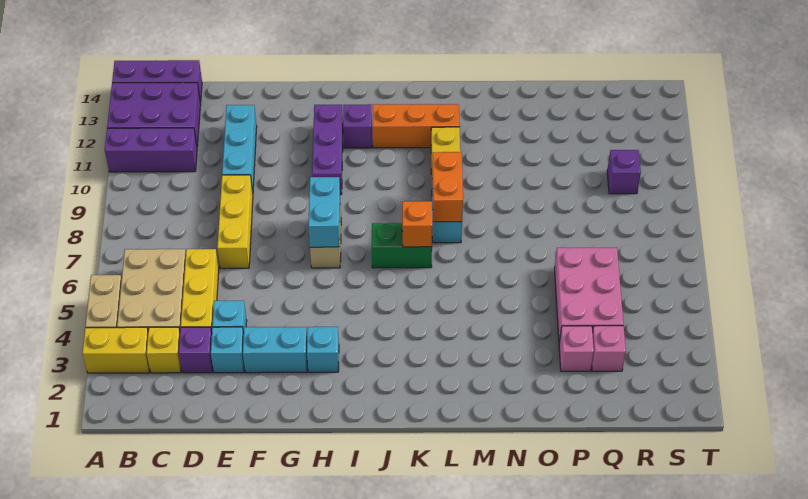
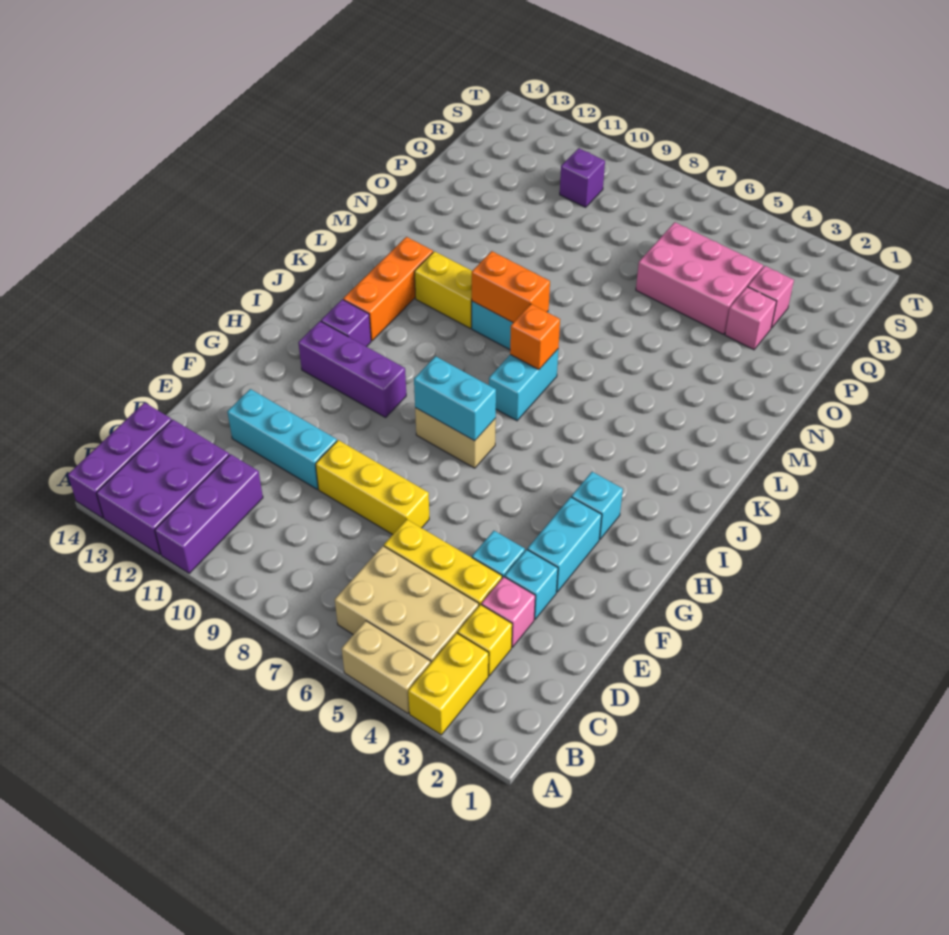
purple brick D3 level 1 -> pink brick D3 level 1
green brick J7:K7 level 1 -> cyan brick J7:K7 level 1

